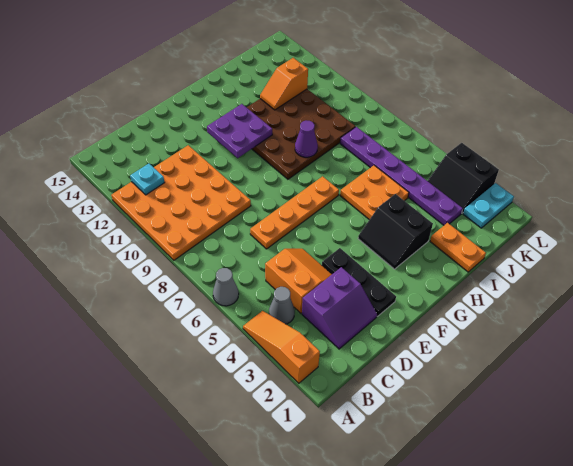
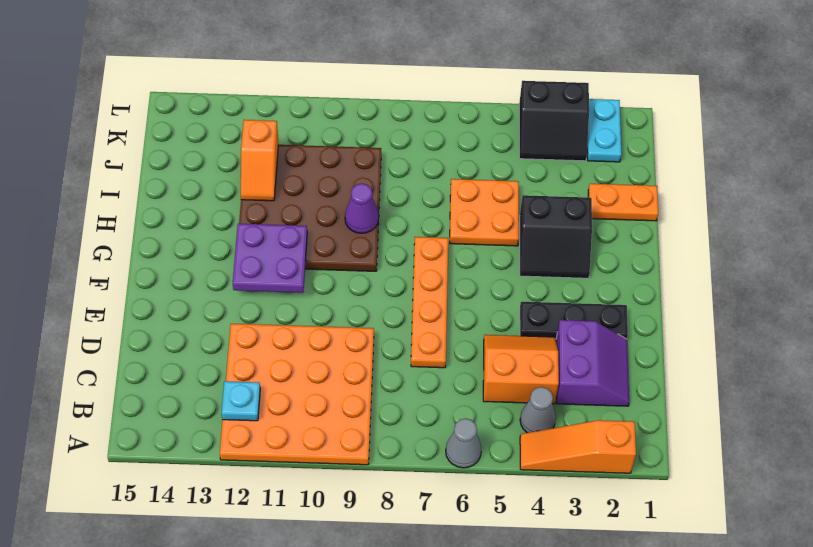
purple plate J3:J8 level 1 -> none

